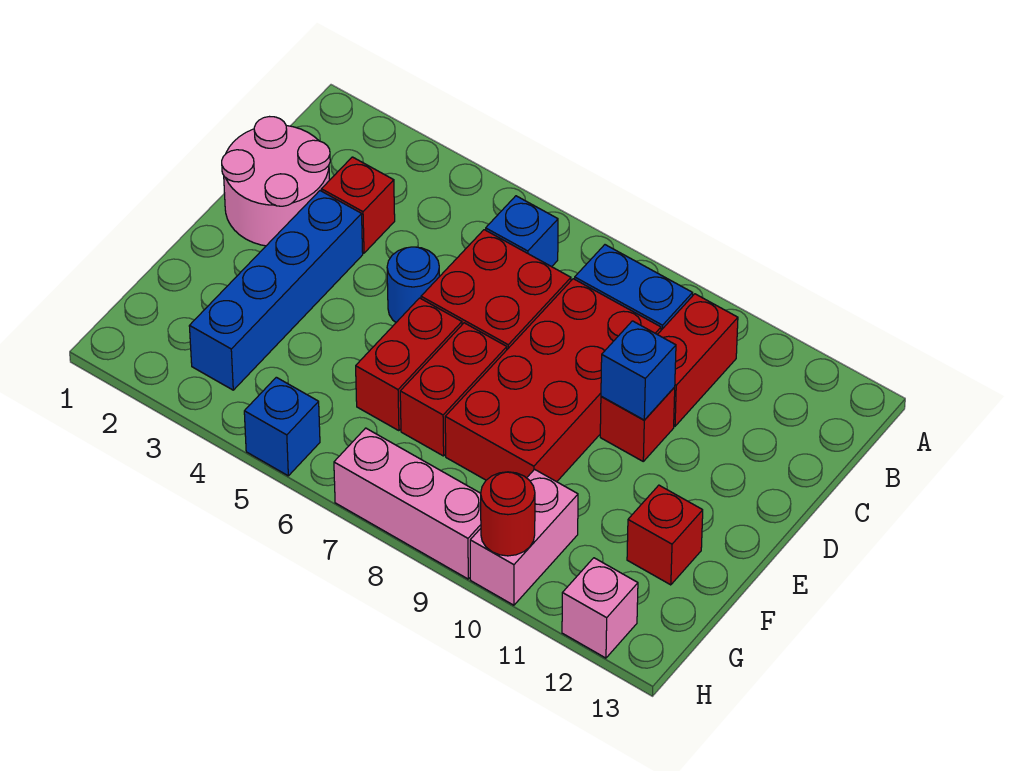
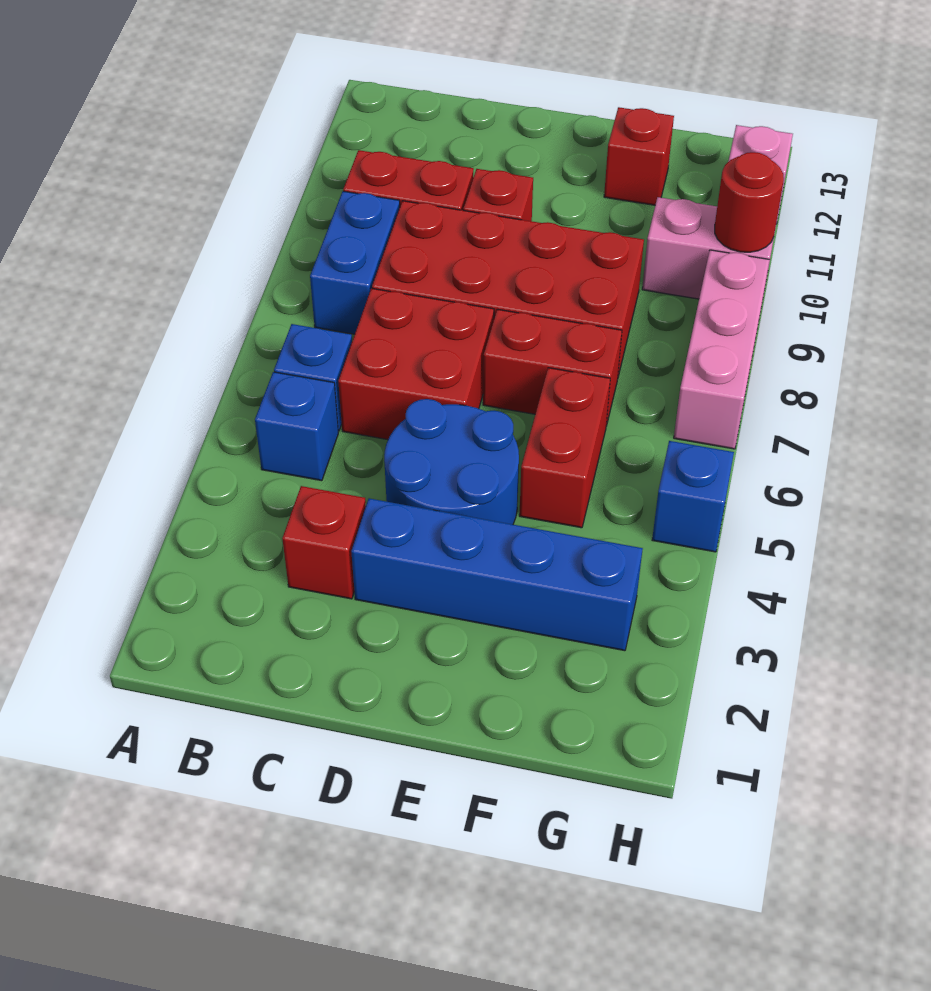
pink round brick C1:D2 level 1 -> none
blue round brick D5 level 1 -> blue round brick D4:E5 level 1
blue brick D10 level 2 -> blue brick B5 level 1
red brick E6:F6 level 1 -> red brick F5:F6 level 1

